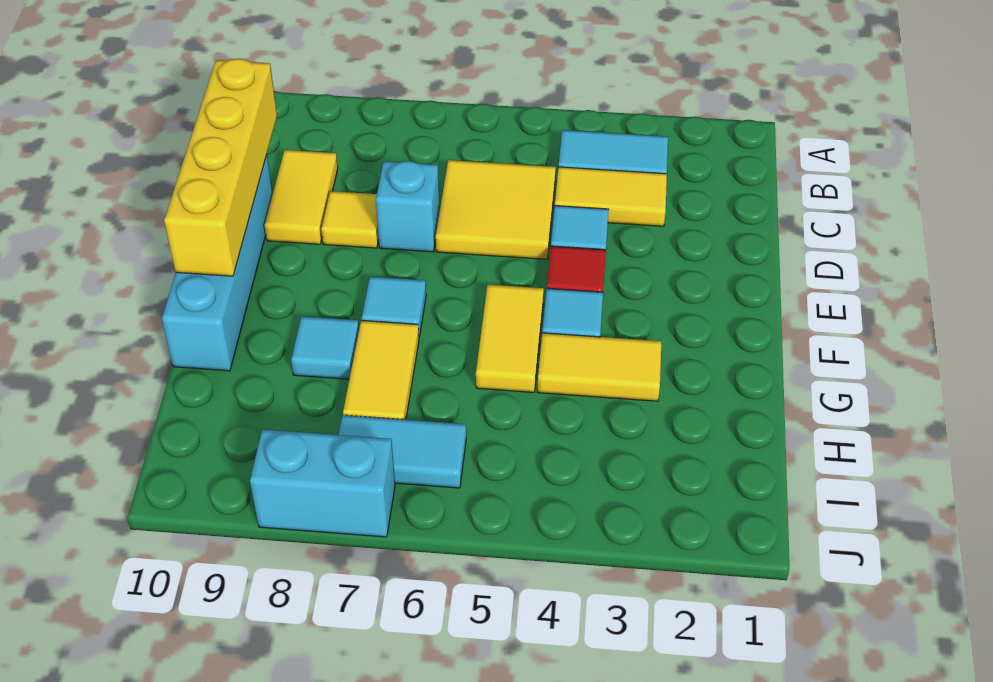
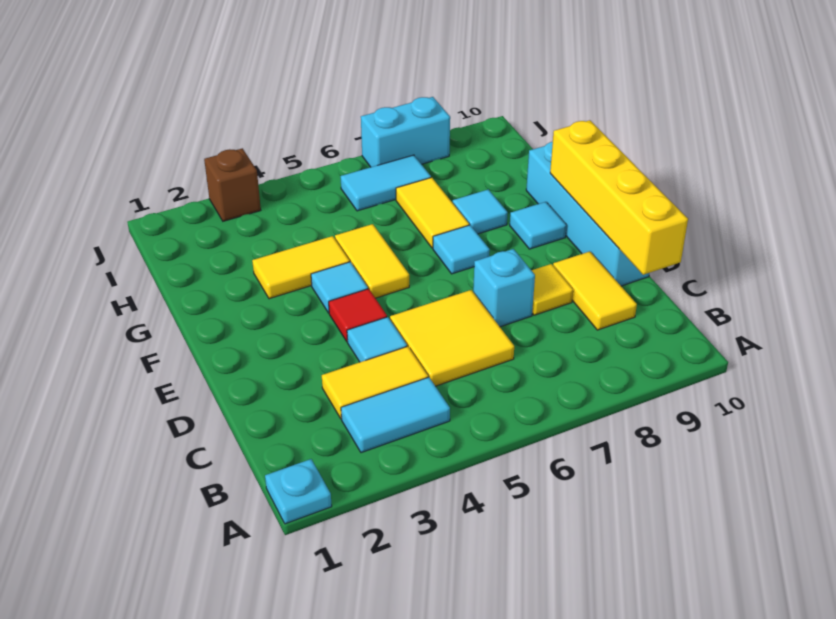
none -> cyan plate A1 level 1
none -> cyan tile F9 level 1
none -> brown brick J3 level 1

